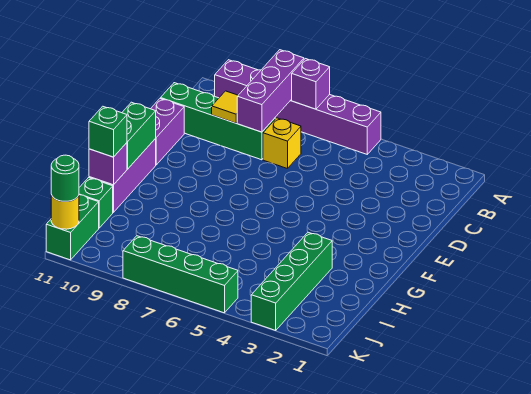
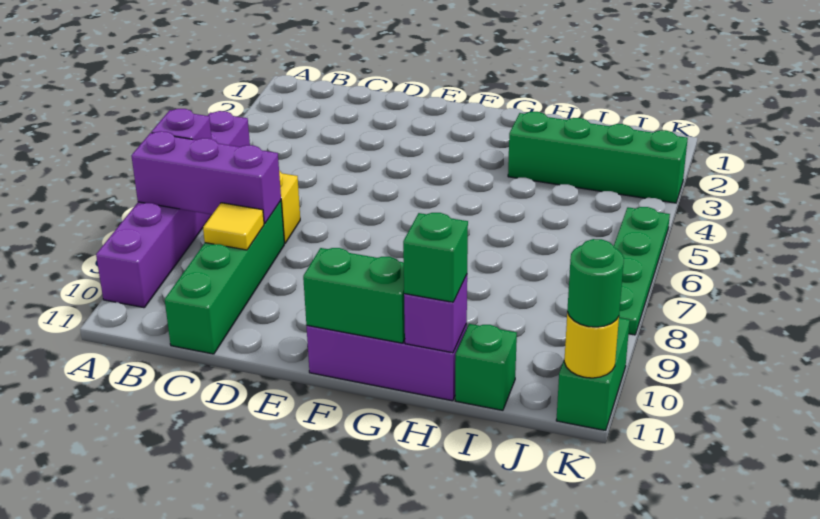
purple brick D11:E11 level 1 -> none
green brick J11:K11 level 1 -> green brick K10:K11 level 1
green brick K5:K8 level 1 -> green plate K5:K8 level 1

